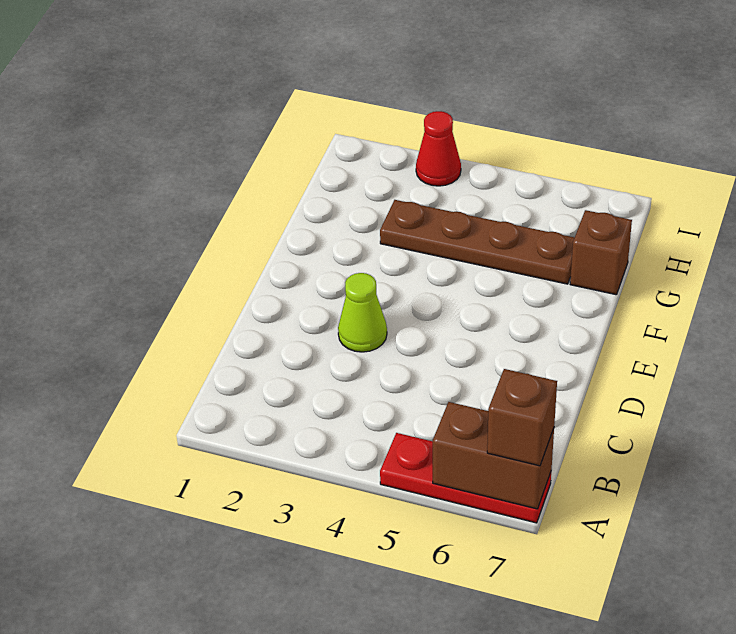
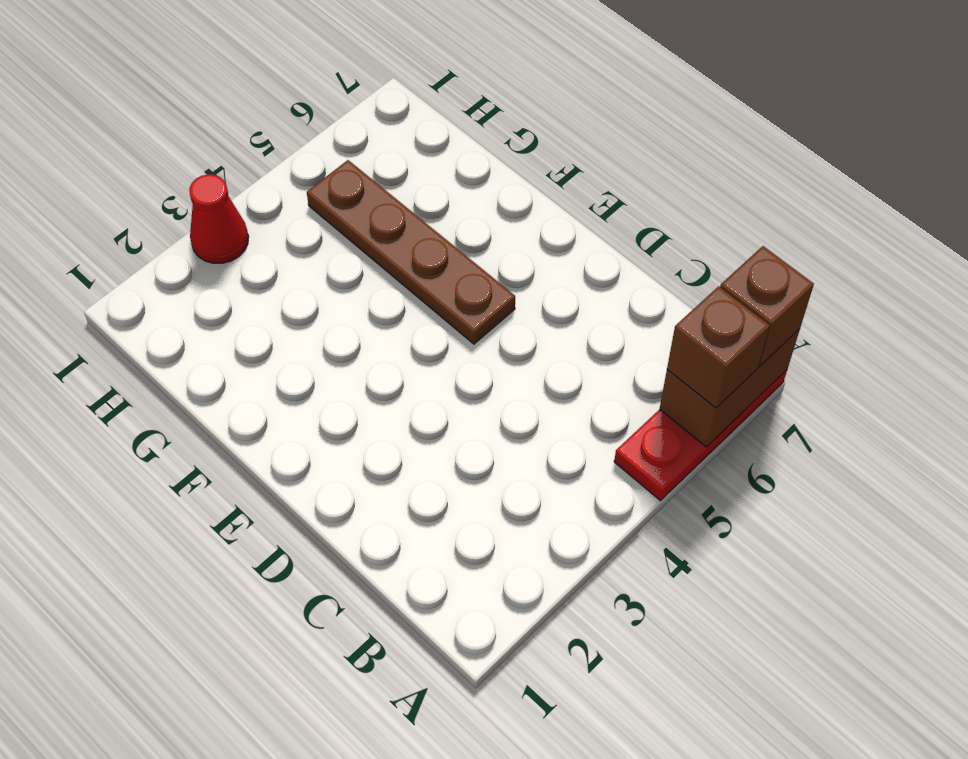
lime cone D3 level 1 -> none
brown plate G3:G6 level 1 -> brown plate E5:H5 level 1
brown brick G7 level 1 -> brown brick A6 level 3

